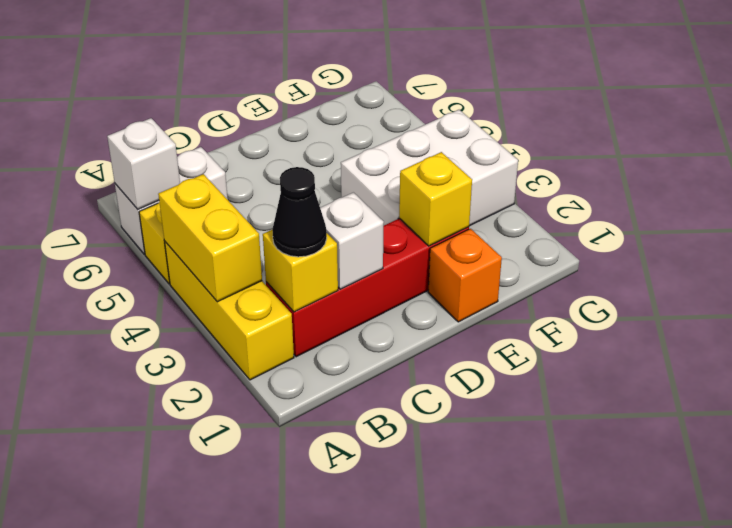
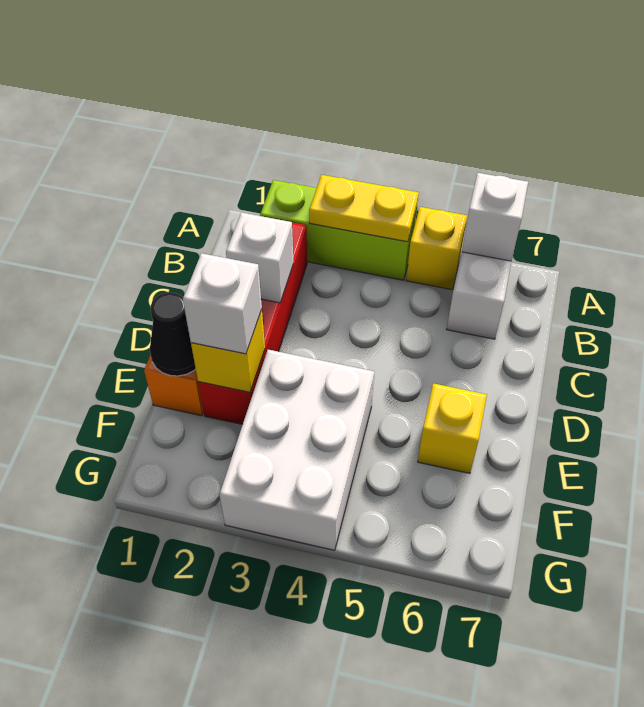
yellow brick A2:A4 level 1 -> lime brick A2:A4 level 1
yellow brick A3:A4 level 2 -> yellow plate A3:A4 level 2
yellow brick B2 level 2 -> yellow brick E6 level 1
black cone B2 level 3 -> black cone E1 level 2
none -> white brick E2 level 3

